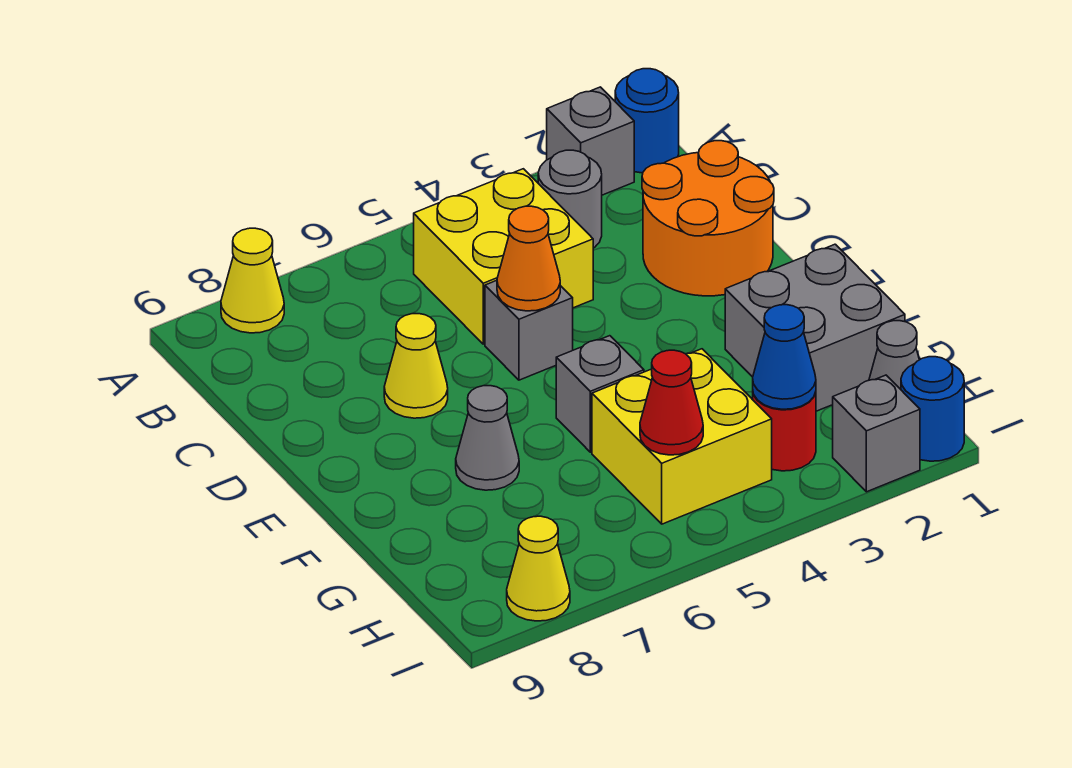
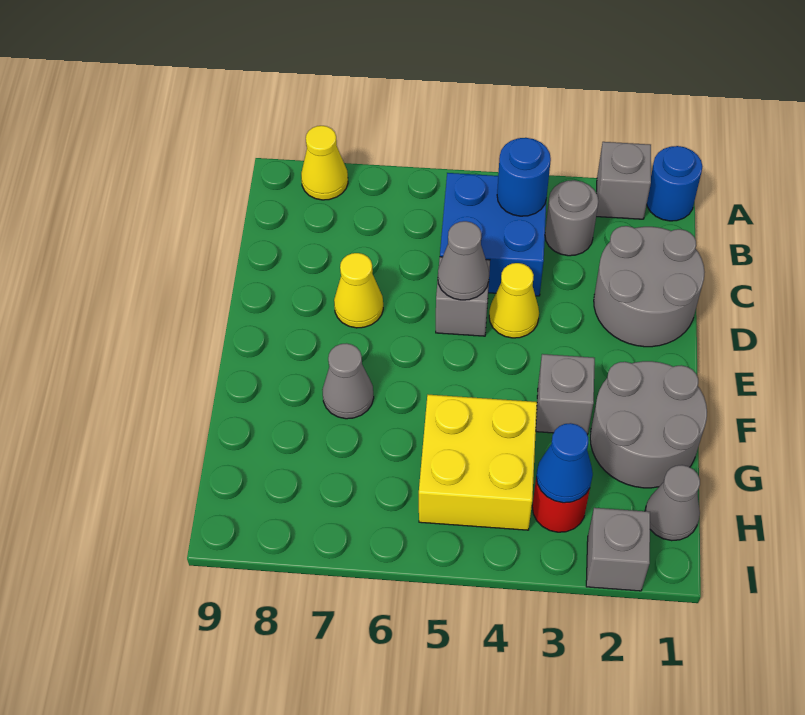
yellow brick B4:C5 level 1 -> blue brick B4:C5 level 1
orange round brick C1:D2 level 1 -> grey round brick C1:D2 level 1
orange cone D5 level 2 -> grey cone D5 level 2
grey brick F1:G2 level 1 -> grey round brick F1:G2 level 1
grey brick F5 level 1 -> grey brick F3 level 1
red cone H5 level 2 -> none
blue round brick I1 level 1 -> blue round brick B4 level 2
yellow cone I8 level 1 -> yellow cone D4 level 1

